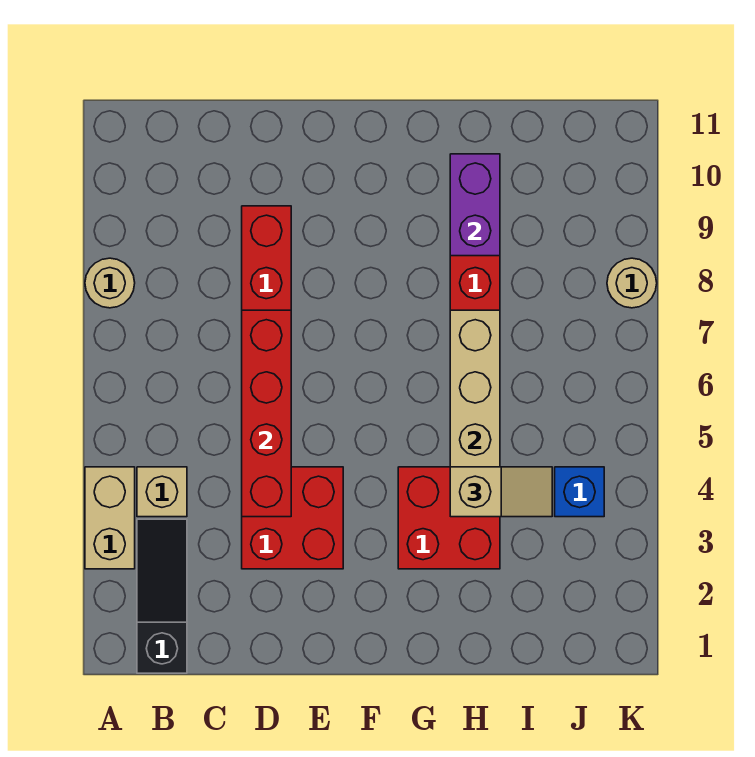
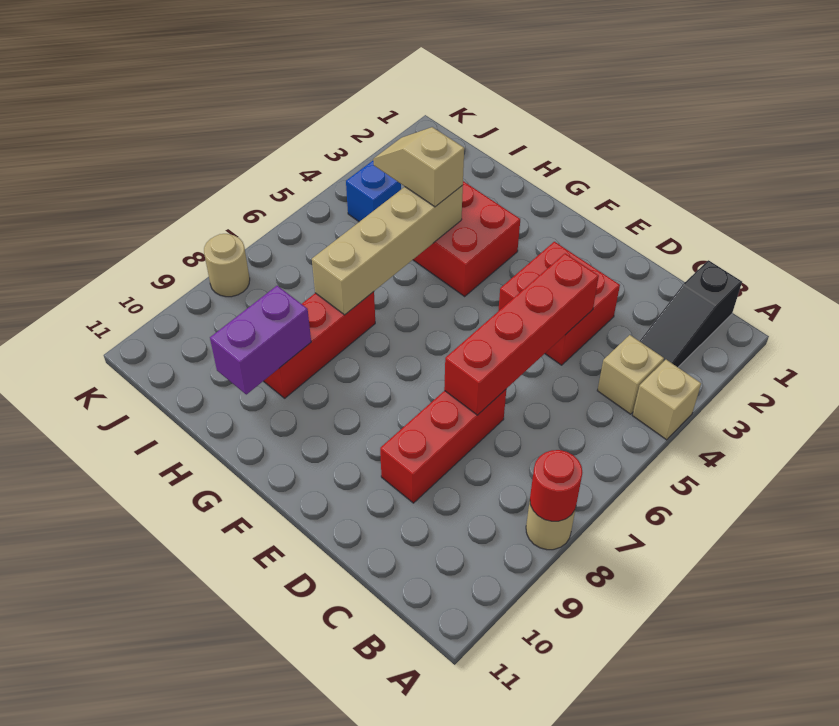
tan brick A3:A4 level 1 -> tan brick A4 level 1
none -> red round brick A8 level 2

